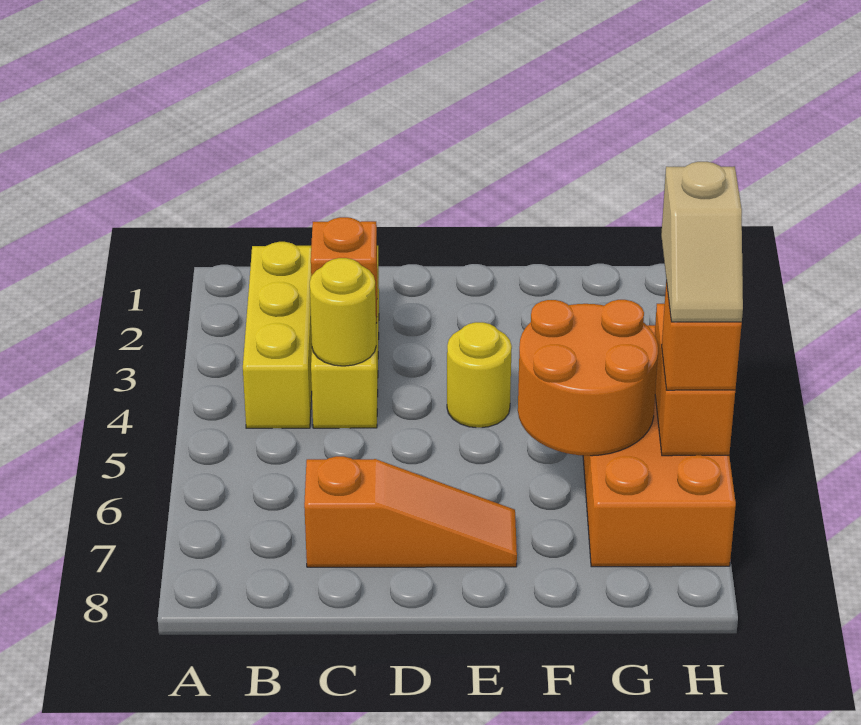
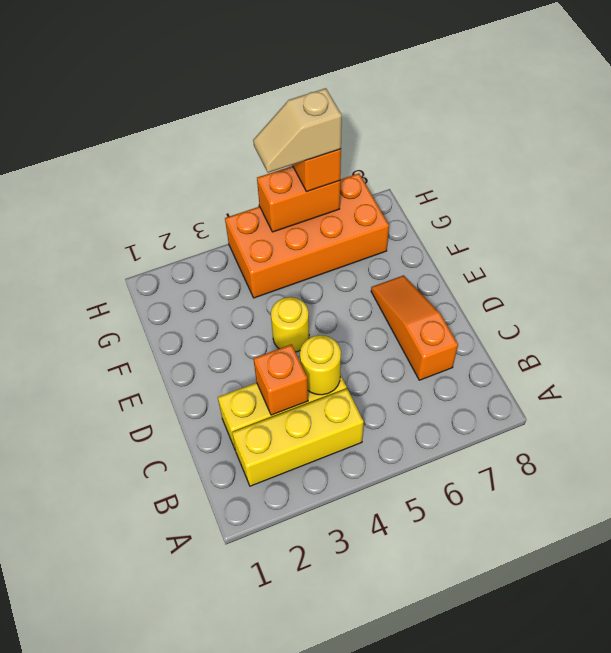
orange round brick F5:G6 level 2 -> none
tan slope H5:H6 level 4 top 5 -> tan slope H5:H6 level 4 top 6

